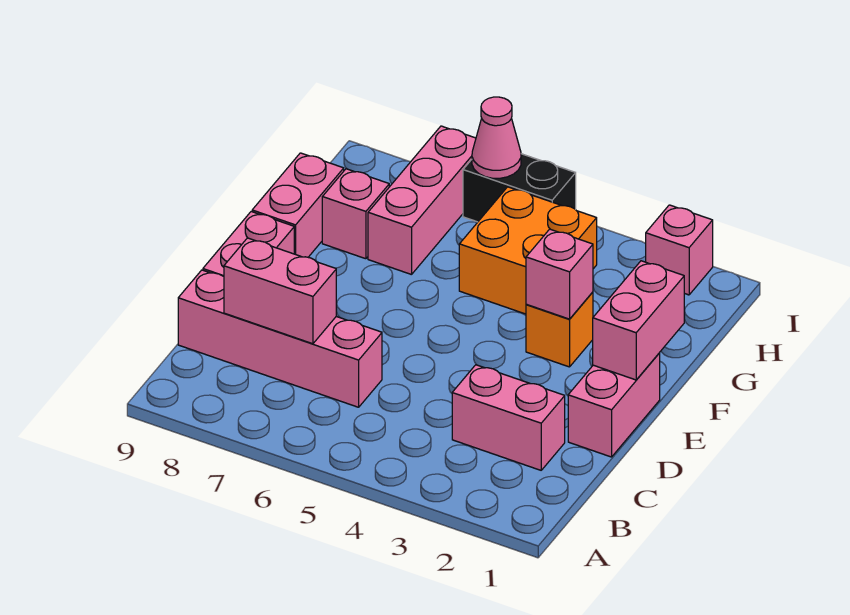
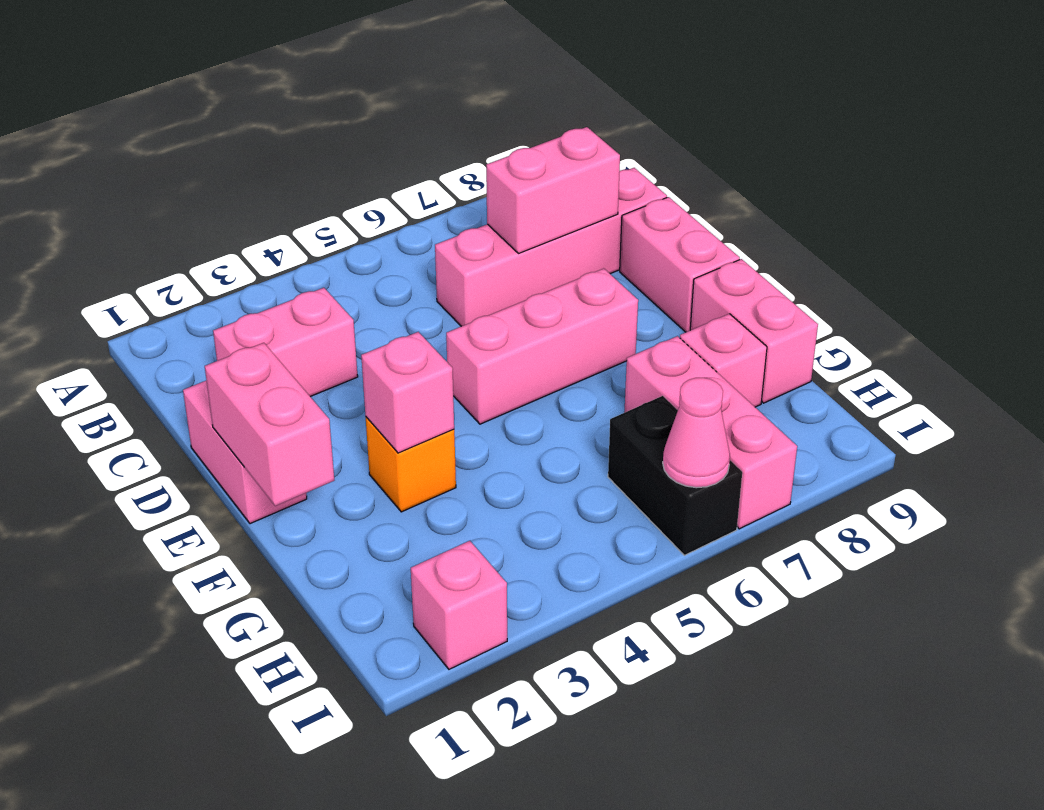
none -> pink brick E5:E7 level 1
orange brick G4:H5 level 1 -> none
black brick I5:I6 level 1 -> black brick H6:I6 level 1

